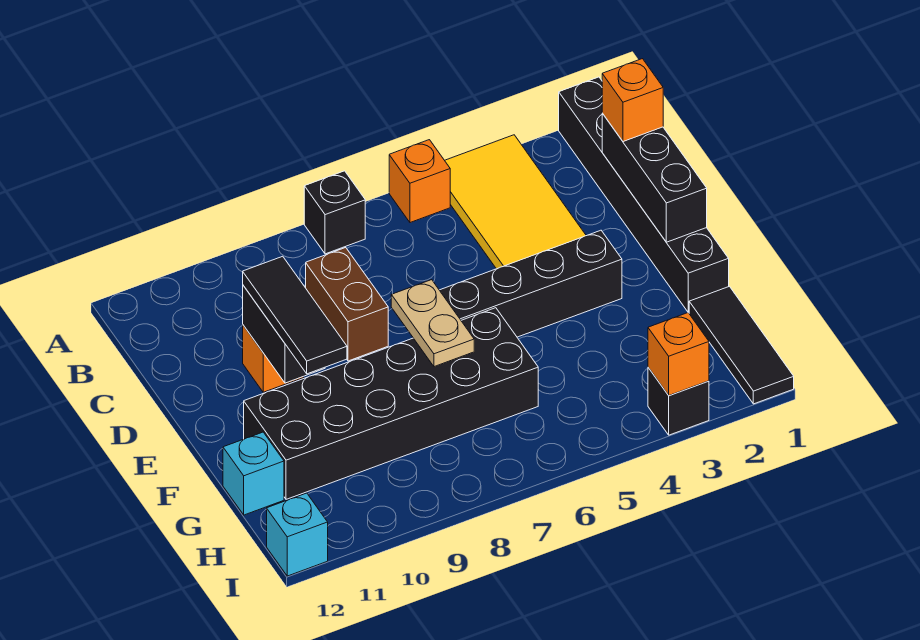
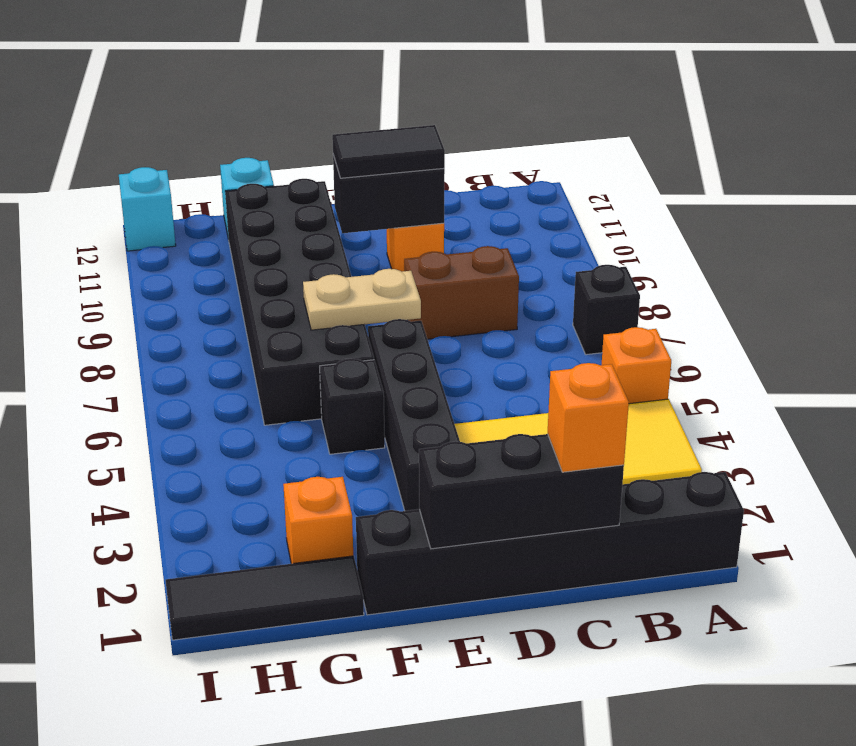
black tile D10:F10 level 3 -> black tile D10:E10 level 3
black brick I3 level 1 -> black brick F5 level 1
orange brick I3 level 2 -> orange brick G2 level 1

